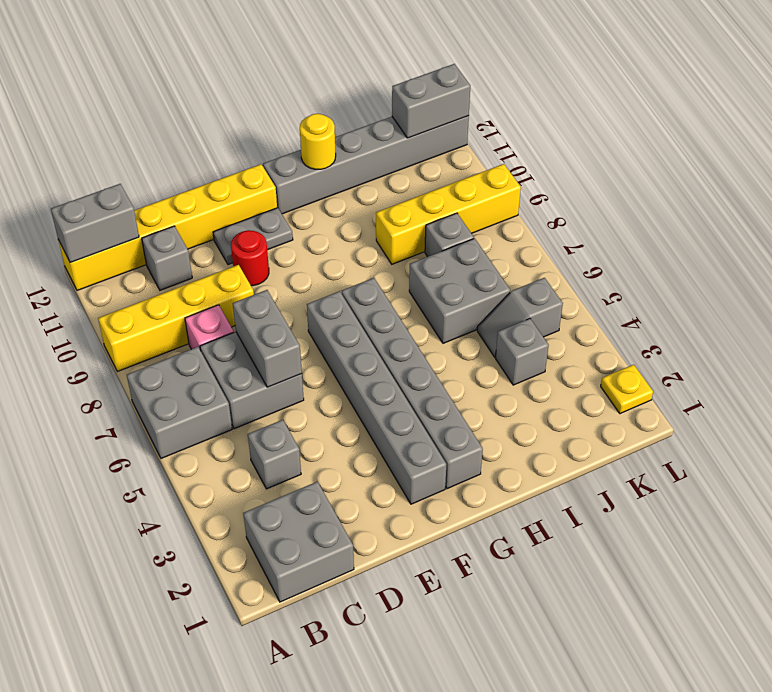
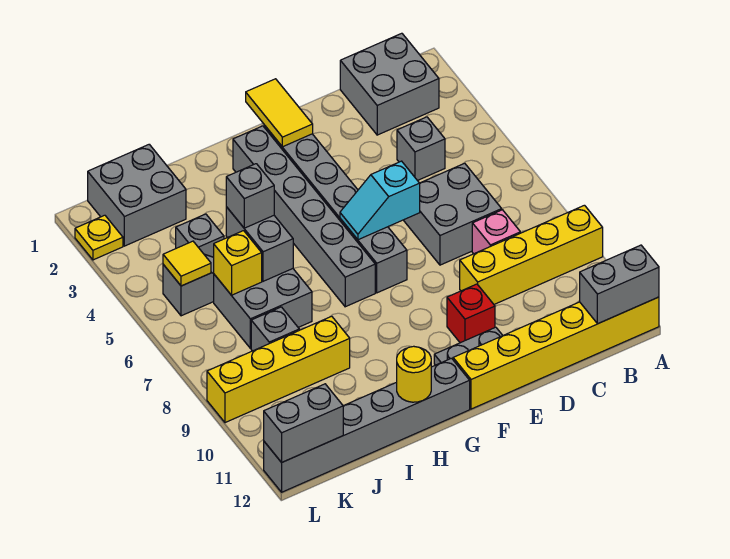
grey brick A6:B7 level 1 -> grey brick J1:K2 level 1
grey brick C11 level 1 -> grey brick I5 level 3
grey brick D6:D7 level 2 -> grey brick I5:I6 level 2
none -> cyan slope E6:F6 level 2 top E
red round brick E10 level 1 -> red brick E10 level 1
none -> yellow tile F1:F2 level 2
none -> yellow brick J6 level 2
none -> yellow tile K5 level 2

